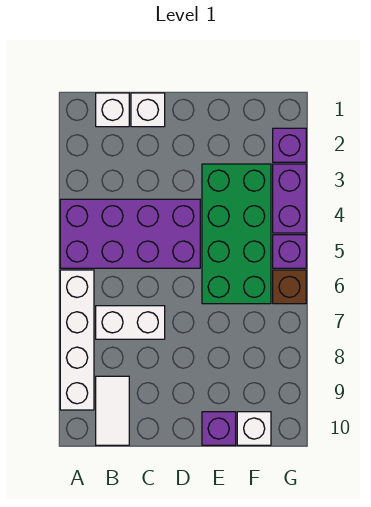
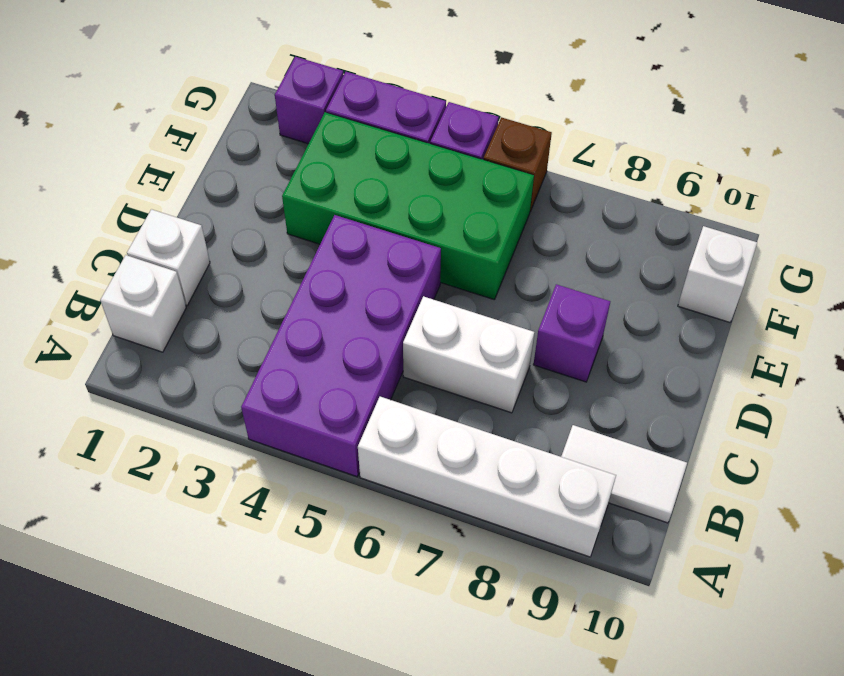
white brick B7:C7 level 1 -> white brick C6:C7 level 1
purple brick E10 level 1 -> purple brick D8 level 1

